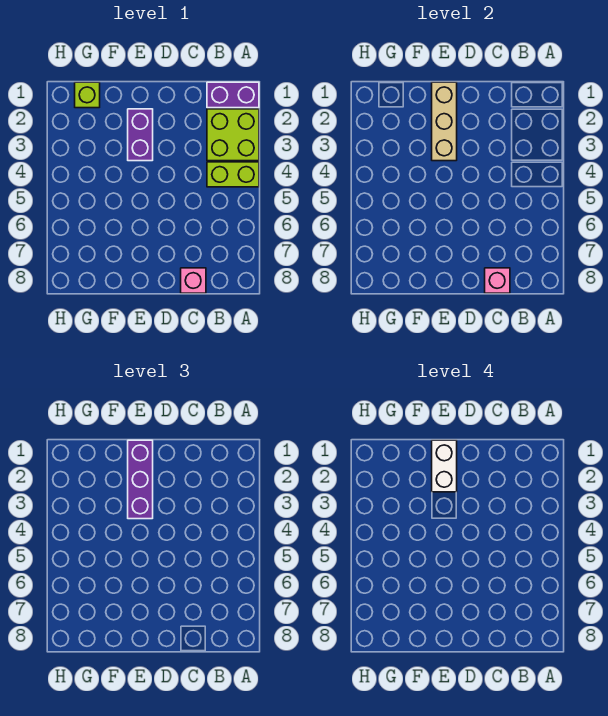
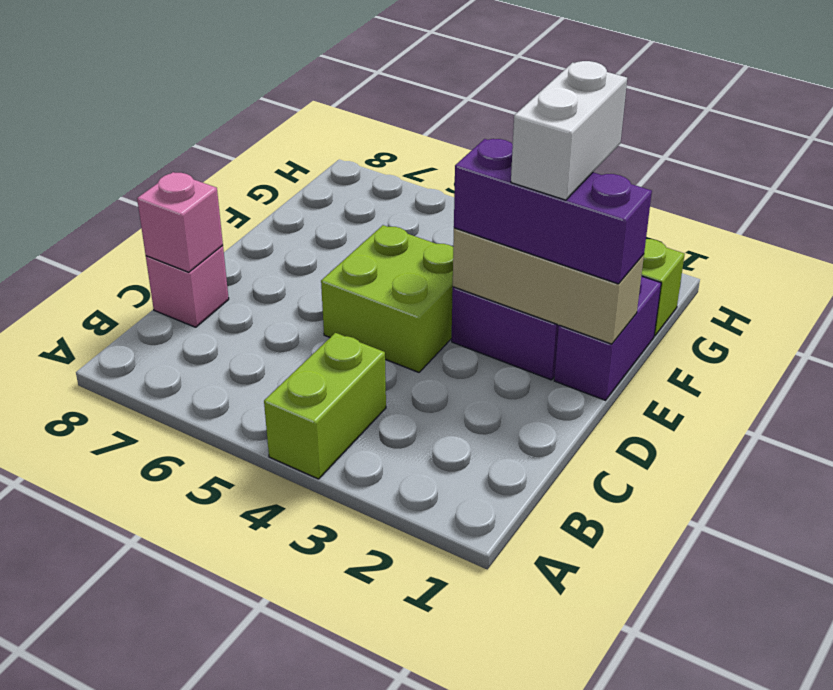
purple brick A1:B1 level 1 -> purple brick E1:F1 level 1
lime brick A2:B3 level 1 -> lime brick D4:E5 level 1
white brick E1:E2 level 4 -> white brick E2:F2 level 4

